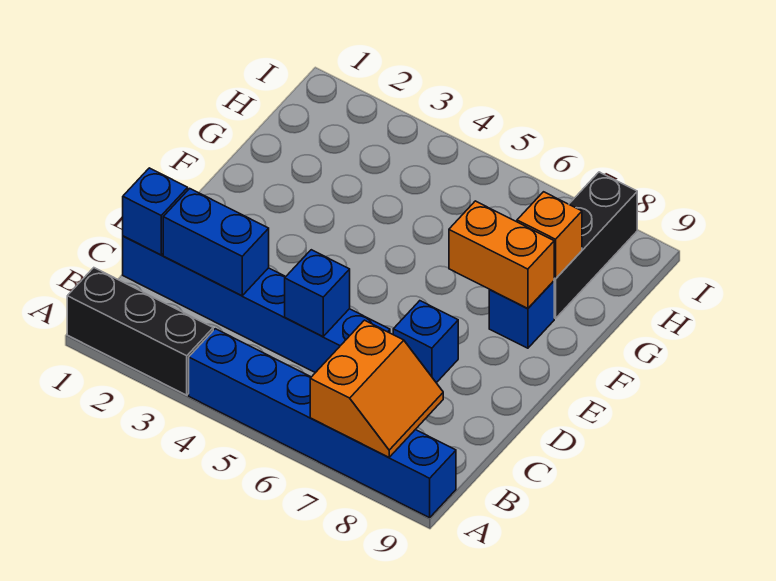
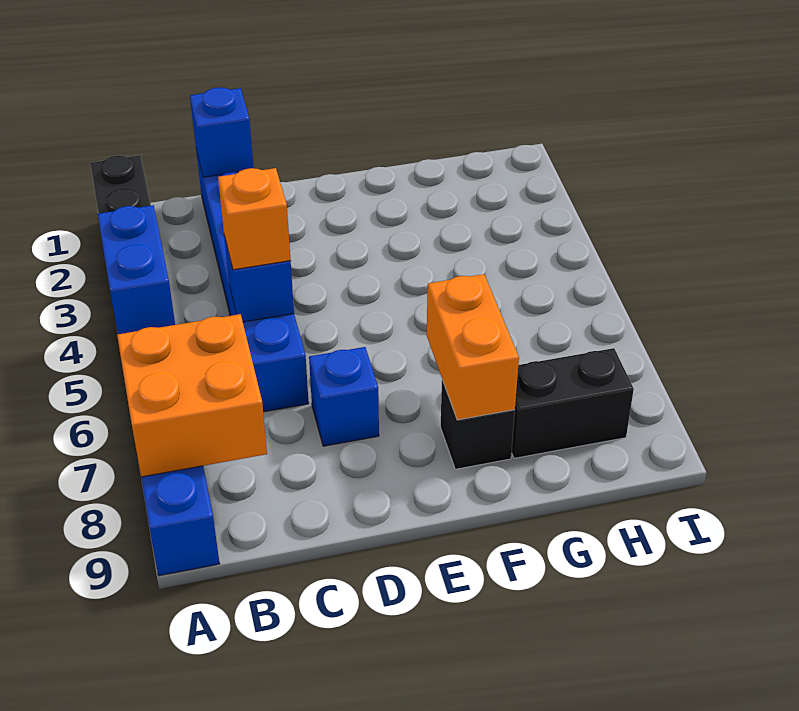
orange slope A7:B8 level 2 top 7 -> orange brick A7:B8 level 2
blue brick C2:C3 level 2 -> blue brick A4:A5 level 2
blue brick F8 level 1 -> black brick F8 level 1
black brick G8:I8 level 1 -> black brick G8:H8 level 1
orange brick G8 level 2 -> orange brick C5 level 3

